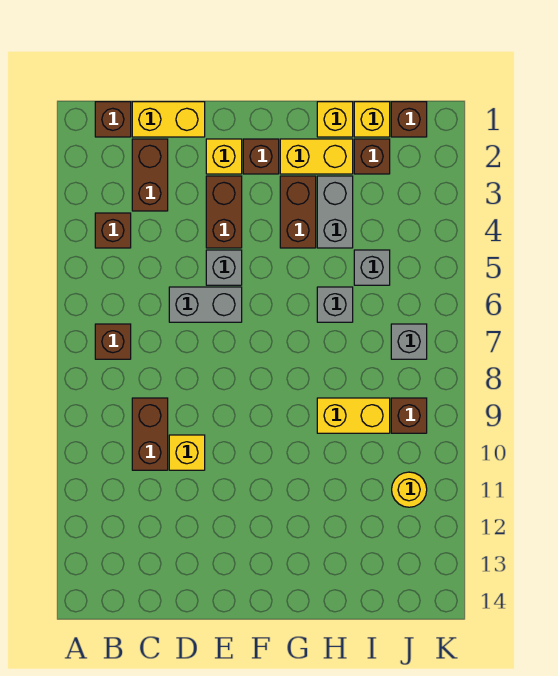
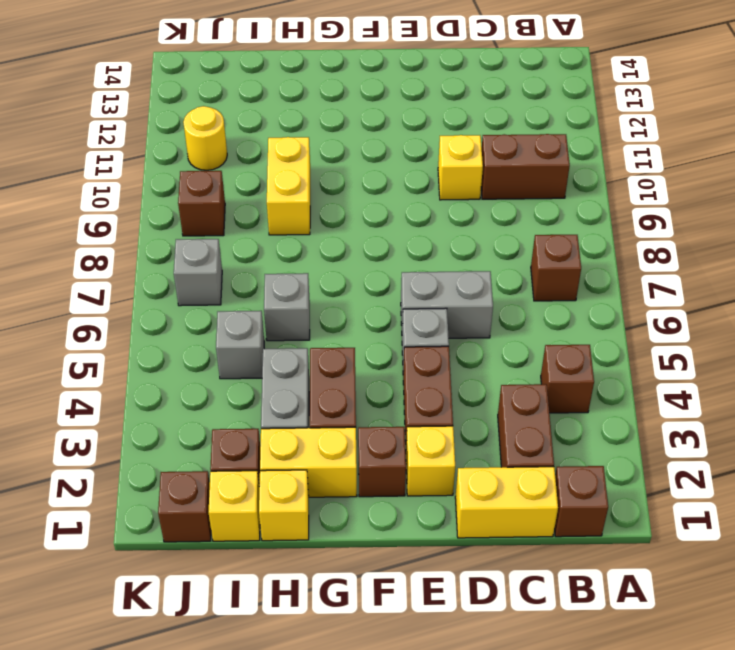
brown brick C9:C10 level 1 -> brown brick B10:C10 level 1
yellow brick H9:I9 level 1 -> yellow brick H9:H10 level 1

